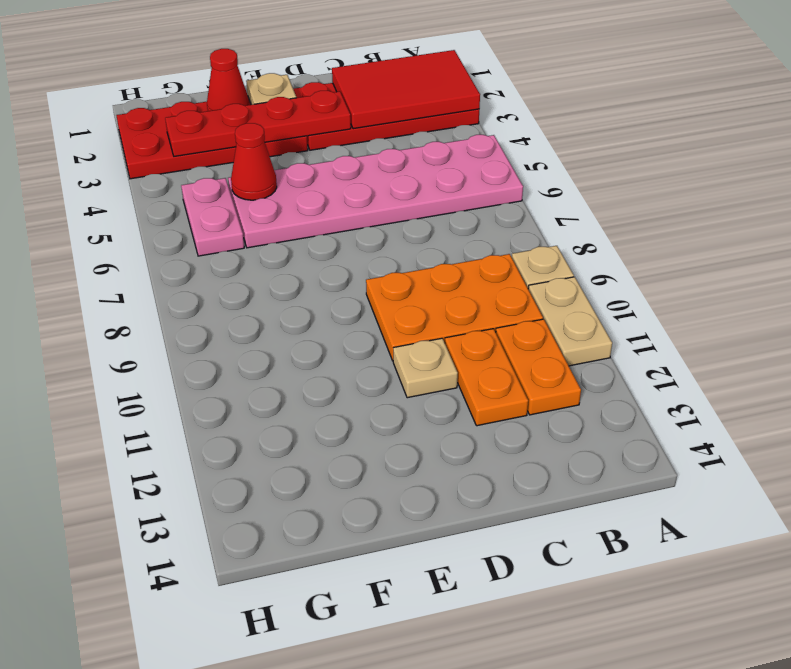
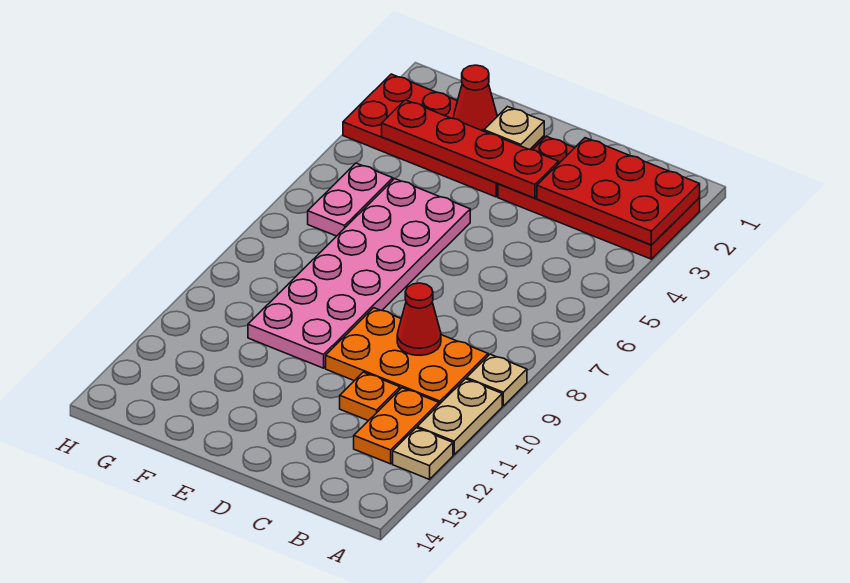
red tile A2:C3 level 2 -> red plate A2:C3 level 2
pink plate A5:F6 level 1 -> pink plate E5:F10 level 1
orange plate C11:C12 level 1 -> orange plate C11 level 1
tan plate D11 level 1 -> tan plate A12 level 1
red cone F5 level 2 -> red cone C9 level 2

